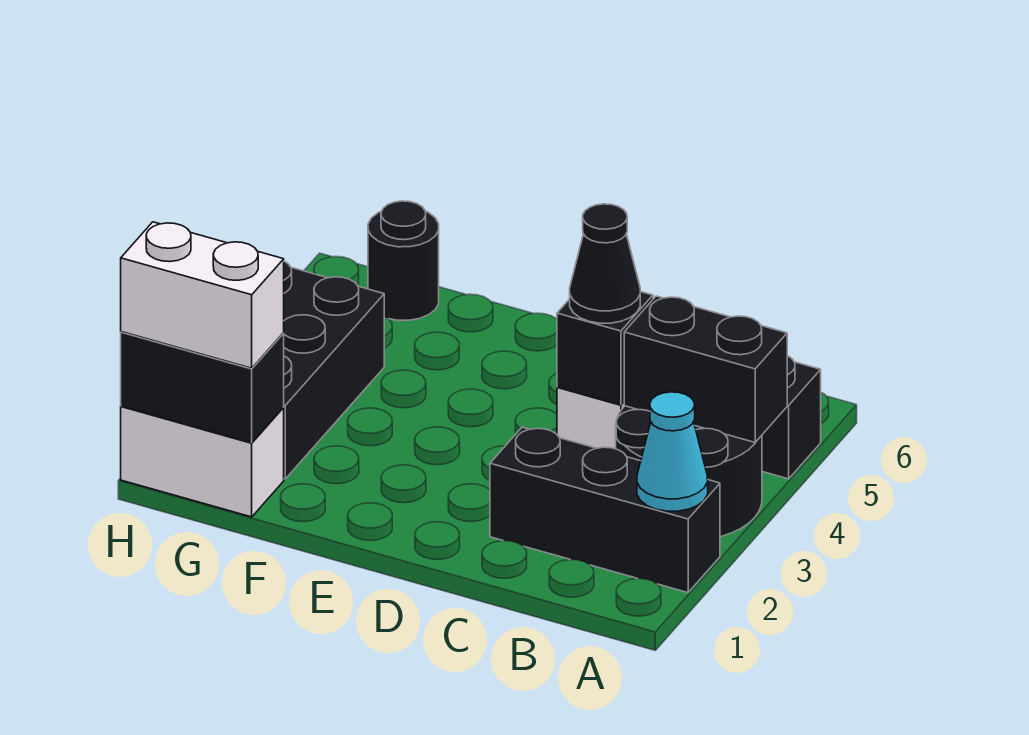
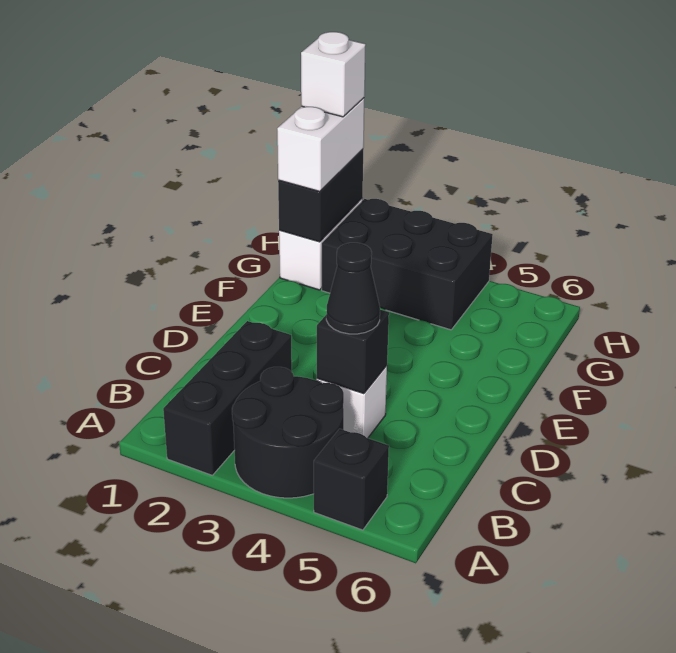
cyan cone A2 level 2 -> none
black brick A4:B4 level 2 -> none
black round brick G6 level 1 -> none
none -> white brick H1 level 4

